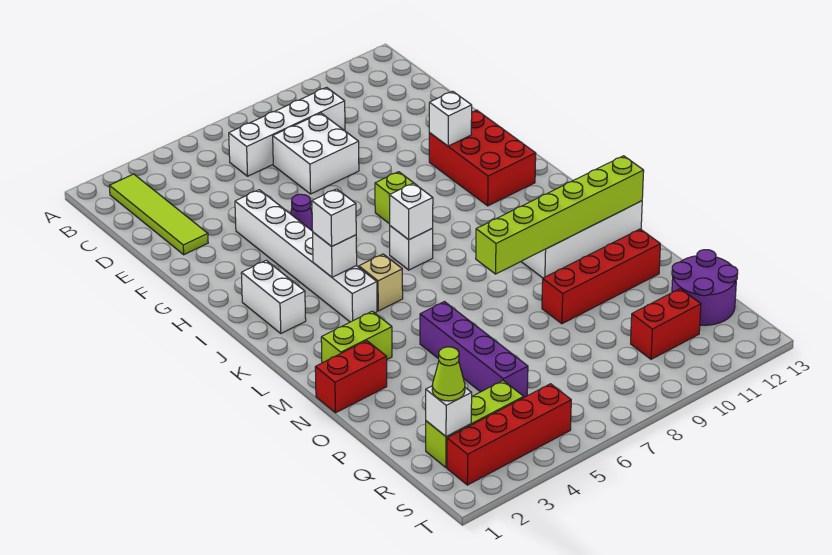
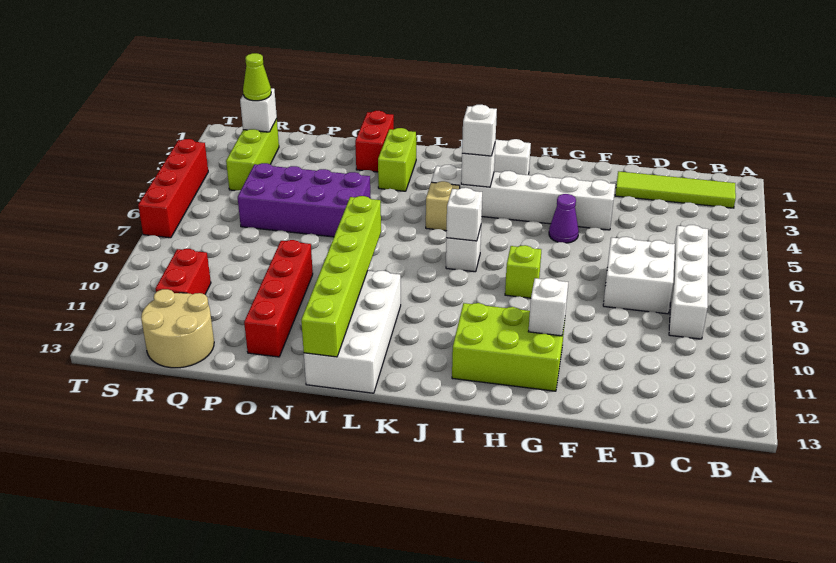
red brick G11:I12 level 1 -> lime brick G11:I12 level 1
purple brick N5:Q5 level 1 -> purple brick N5:Q6 level 1
purple round brick Q12:R13 level 1 -> tan round brick Q12:R13 level 1
red brick S2:S5 level 1 -> red brick T4:T7 level 1

